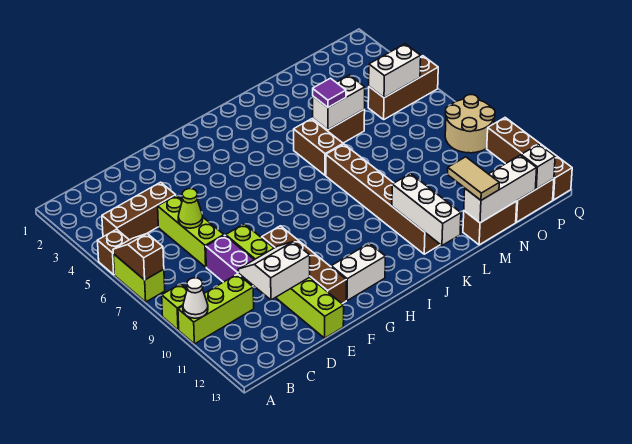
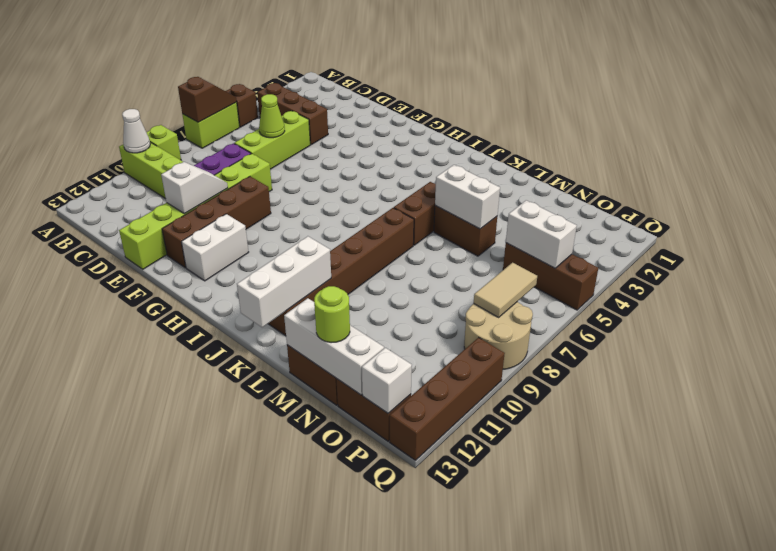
white slope D10:E11 level 2 top 11 -> white slope E10:E11 level 2 top 11
white brick G12:H12 level 1 -> white brick G11:G12 level 1
purple tile L5 level 3 -> none
tan tile M12:M13 level 3 -> tan tile P7:P8 level 2
none -> lime round brick N13 level 3

